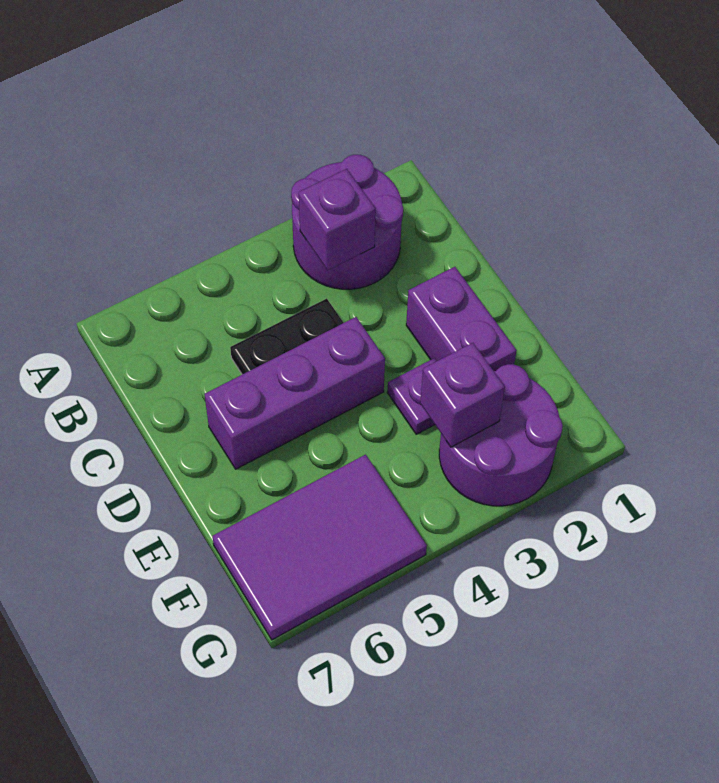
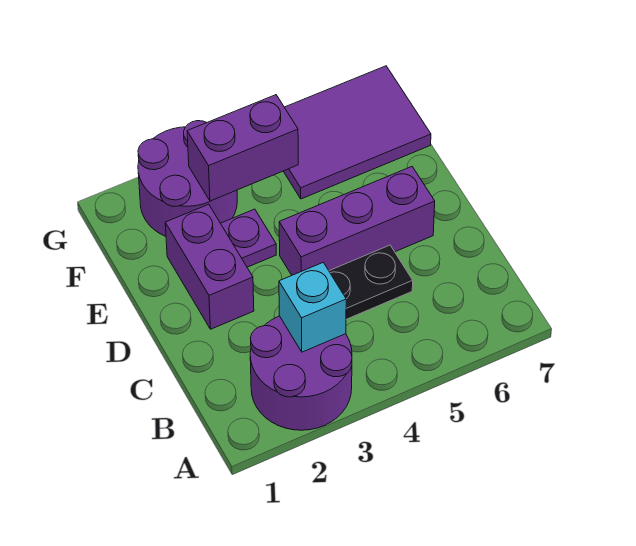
purple brick B3 level 2 -> cyan brick B3 level 2
purple brick F3 level 2 -> purple brick F3:F4 level 2

